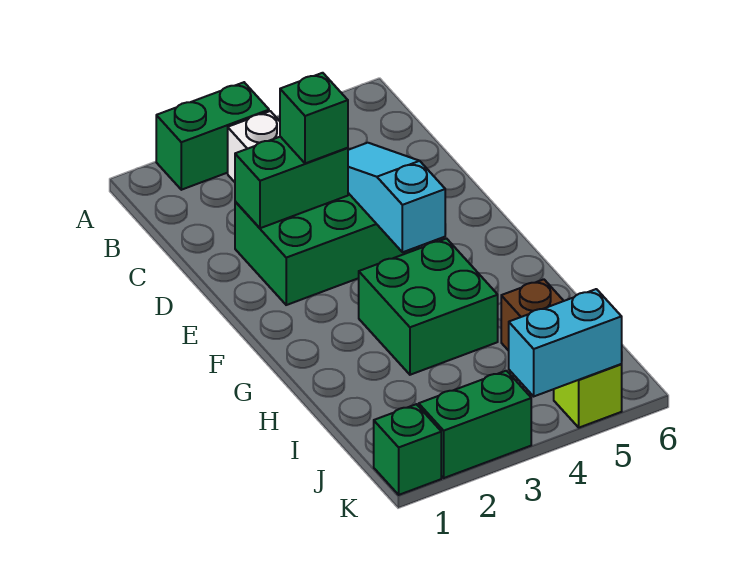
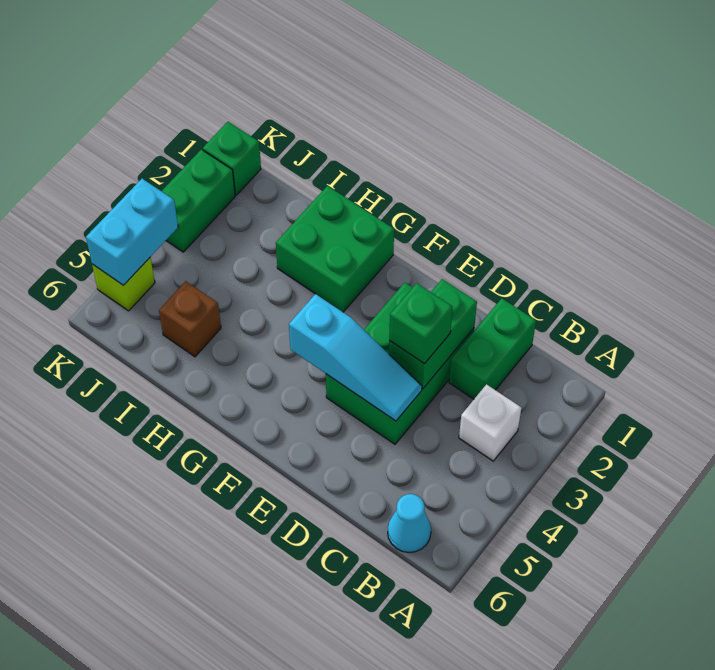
green brick A2:A3 level 1 -> green brick C1:C2 level 1
none -> cyan cone B6 level 1
green brick G3:H4 level 1 -> green brick G1:H2 level 1

